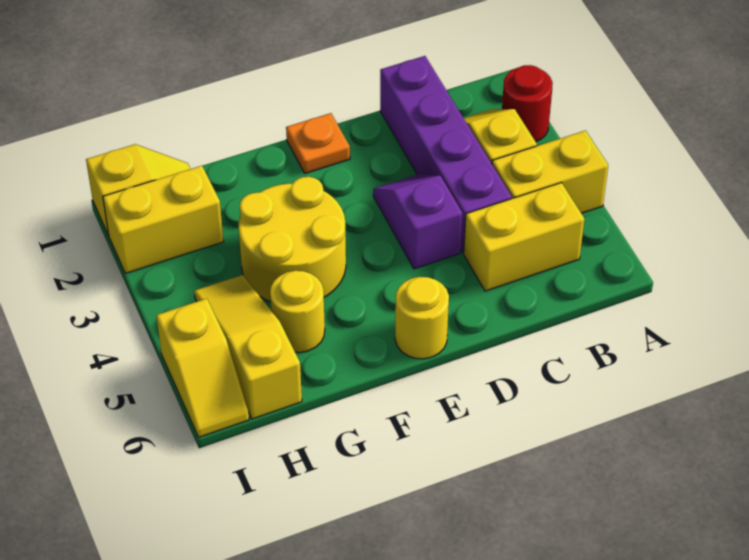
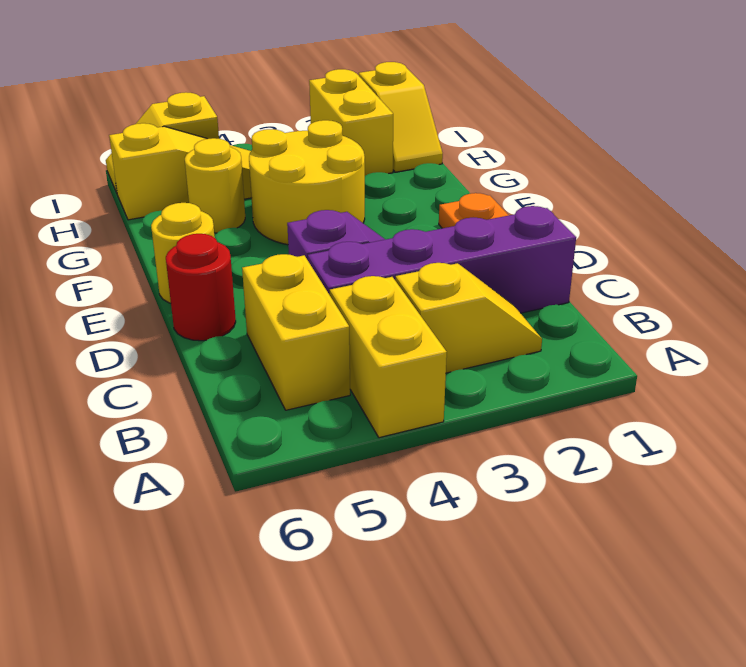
red round brick A2 level 1 -> red round brick D6 level 1

